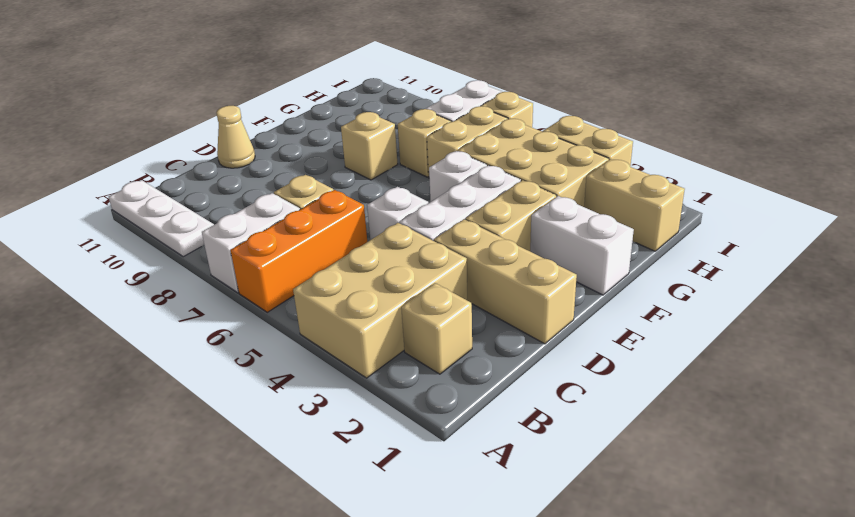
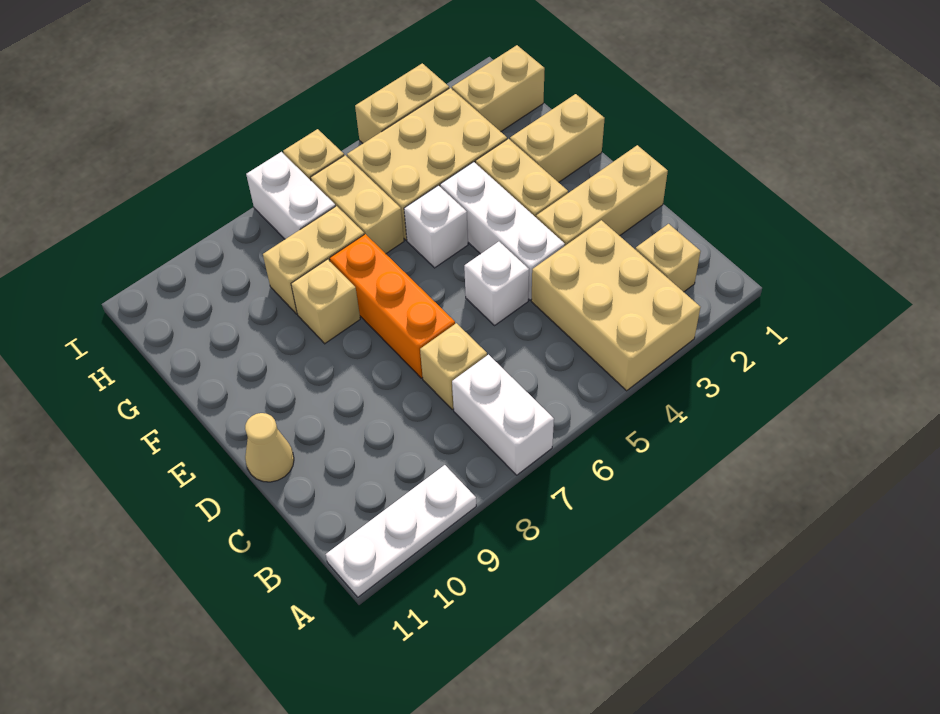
orange brick A6:C6 level 1 -> orange brick D7:F7 level 1
white brick F1:F2 level 1 -> tan brick F1:F2 level 1
tan brick G7 level 1 -> tan brick G7:G8 level 1

